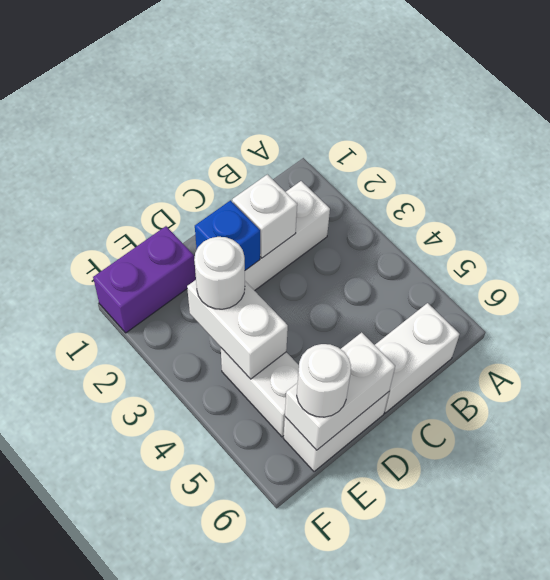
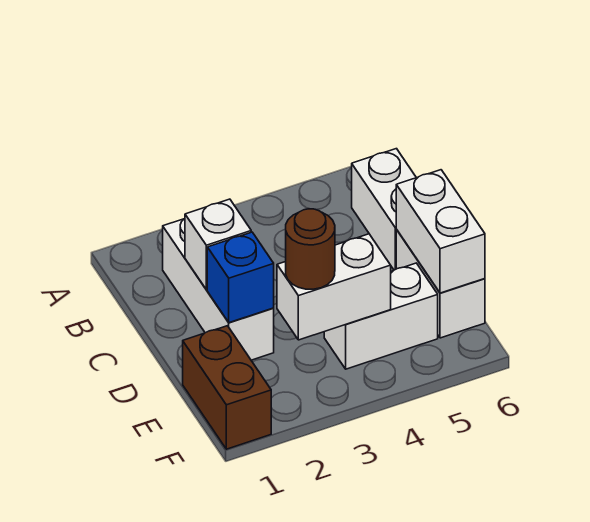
purple brick E1:F1 level 1 -> brown brick E1:F1 level 1
white round brick E3 level 3 -> brown round brick E3 level 3
white round brick E6 level 3 -> none

